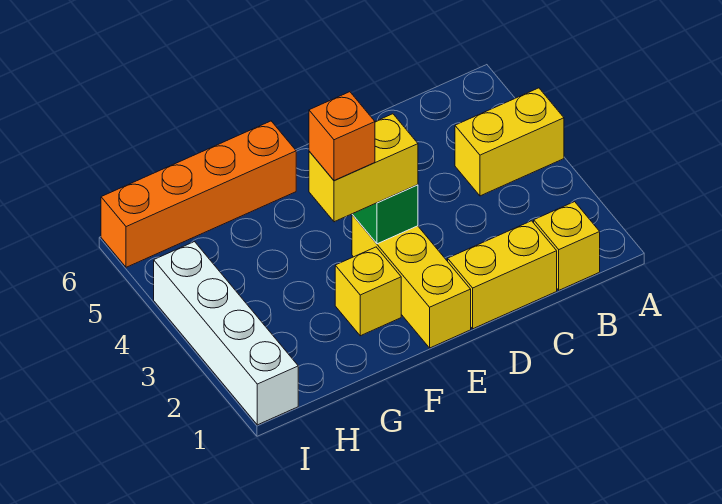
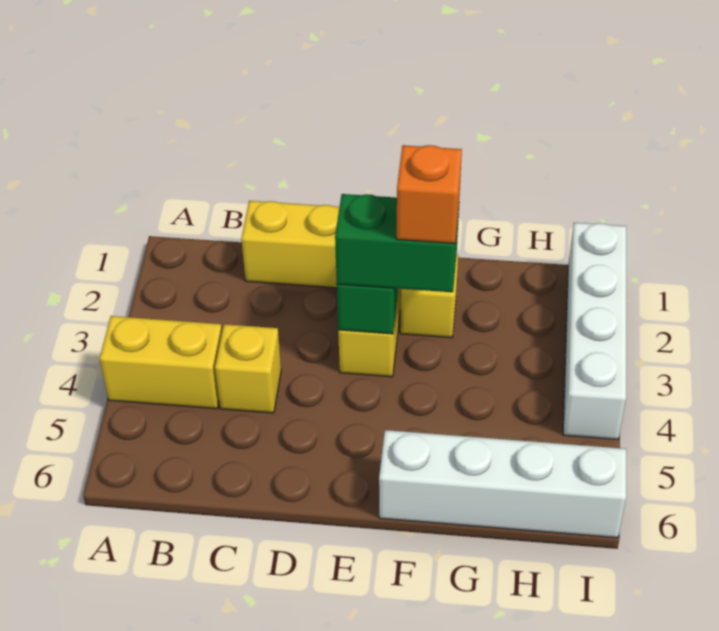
yellow brick B1 level 1 -> yellow brick C4 level 1
yellow brick E3:F3 level 3 -> green brick E3:F3 level 3
orange brick F6:I6 level 1 -> white brick F6:I6 level 1

